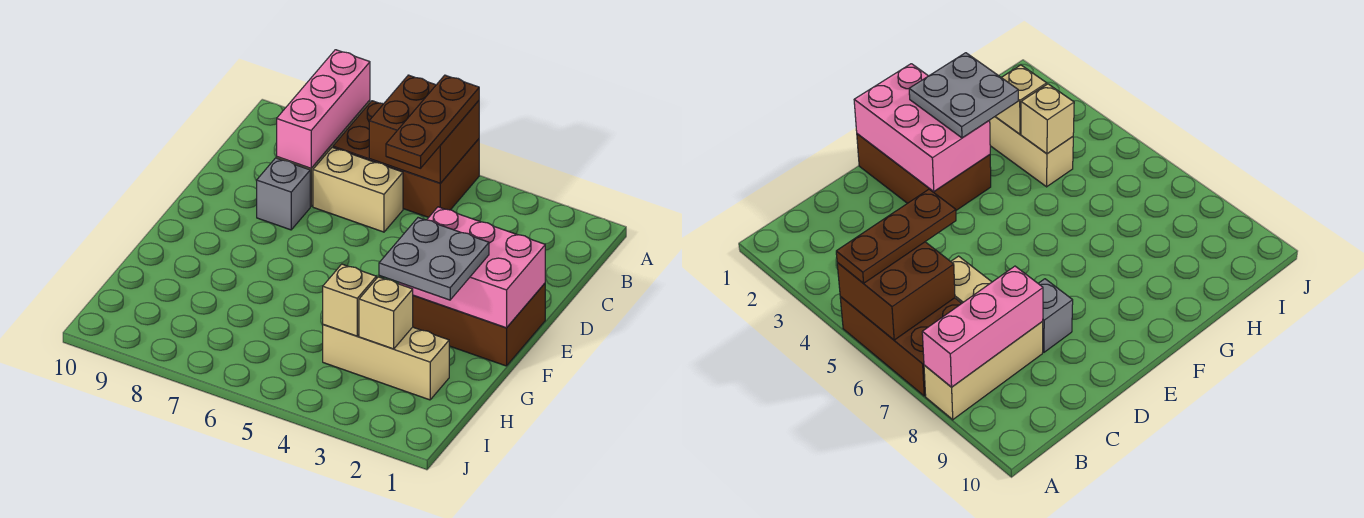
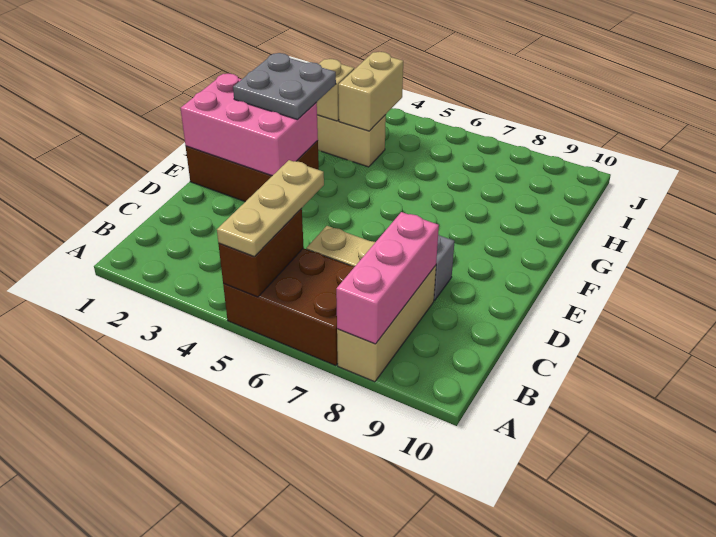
brown brick A5:B6 level 2 -> brown brick A5:B5 level 2
brown plate A5:C5 level 3 -> tan plate A5:C5 level 3
tan brick H4 level 2 -> tan brick H4:I4 level 2

